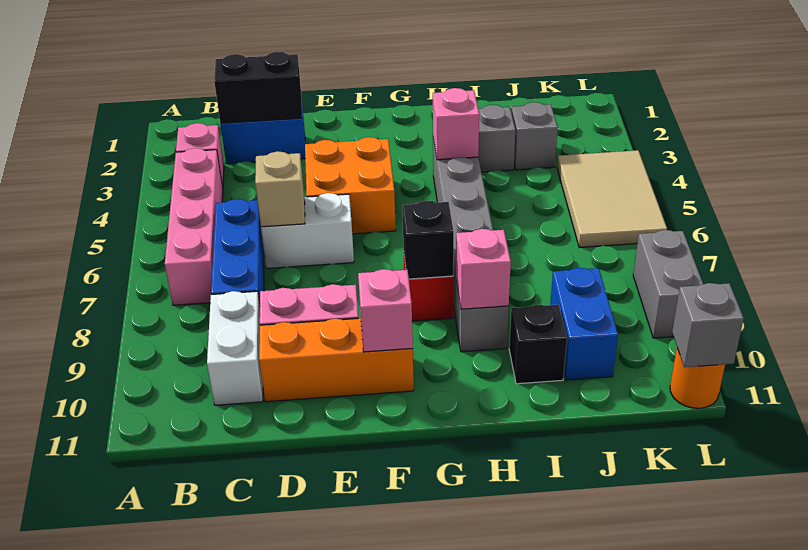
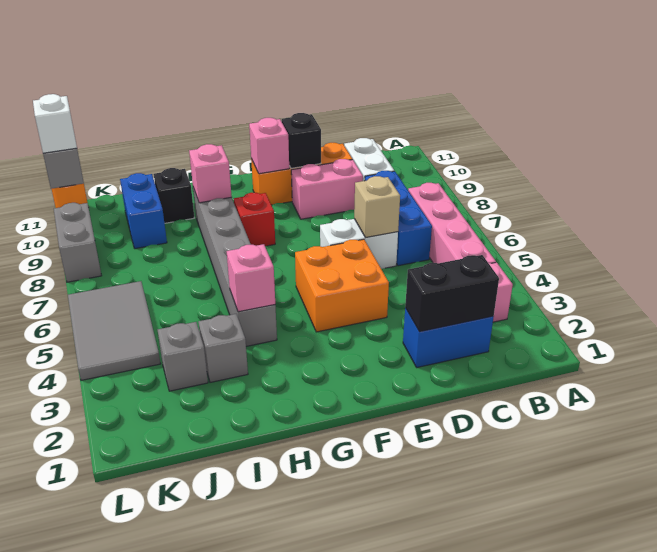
black brick G8 level 2 -> black brick E10 level 2
tan tile K4:L6 level 1 -> grey tile K4:L6 level 1
none -> white brick L11 level 3

